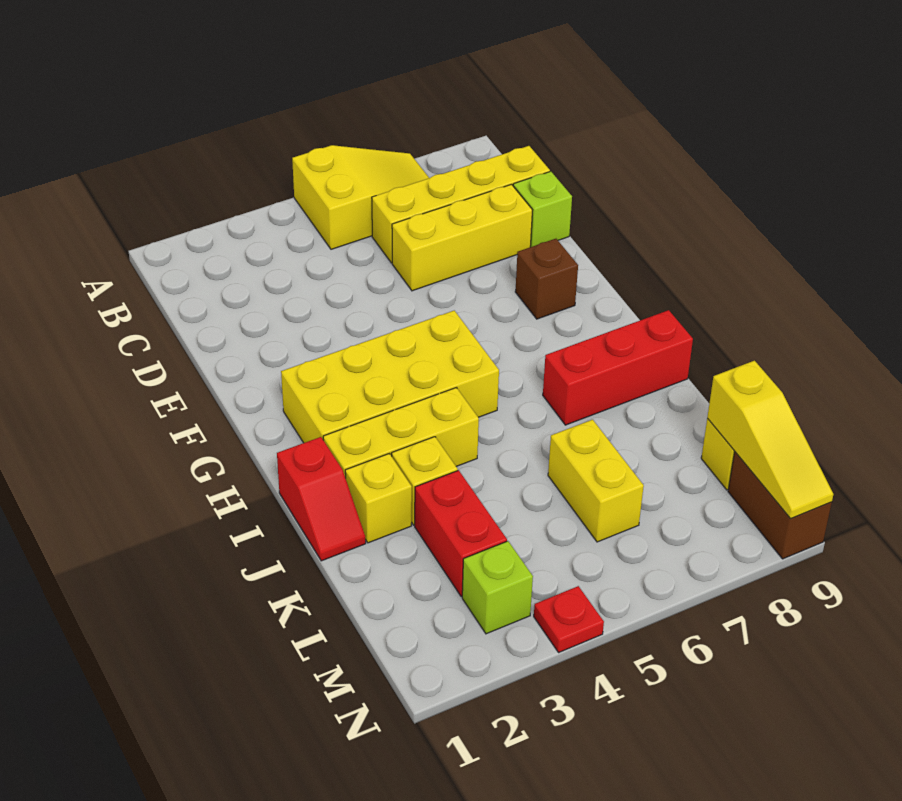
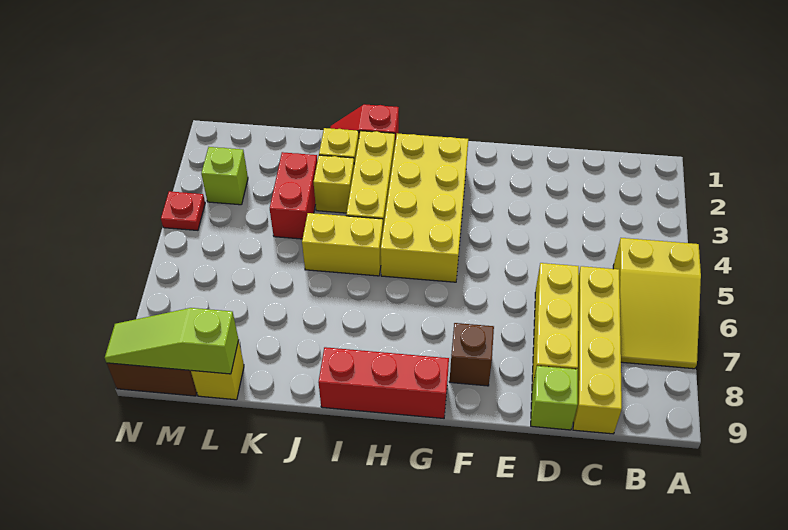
red brick I7:I9 level 1 -> red brick G9:I9 level 1
red brick K3:L3 level 1 -> red brick K3:K4 level 1
yellow brick K6:L6 level 1 -> yellow brick I5:J5 level 1
yellow slope L9:N9 level 2 top L -> lime slope L9:N9 level 2 top L

